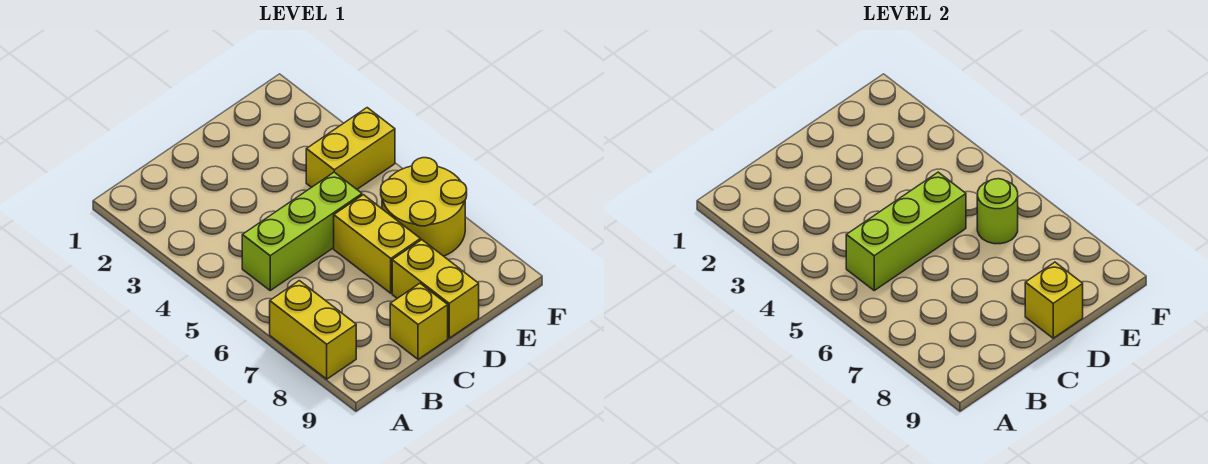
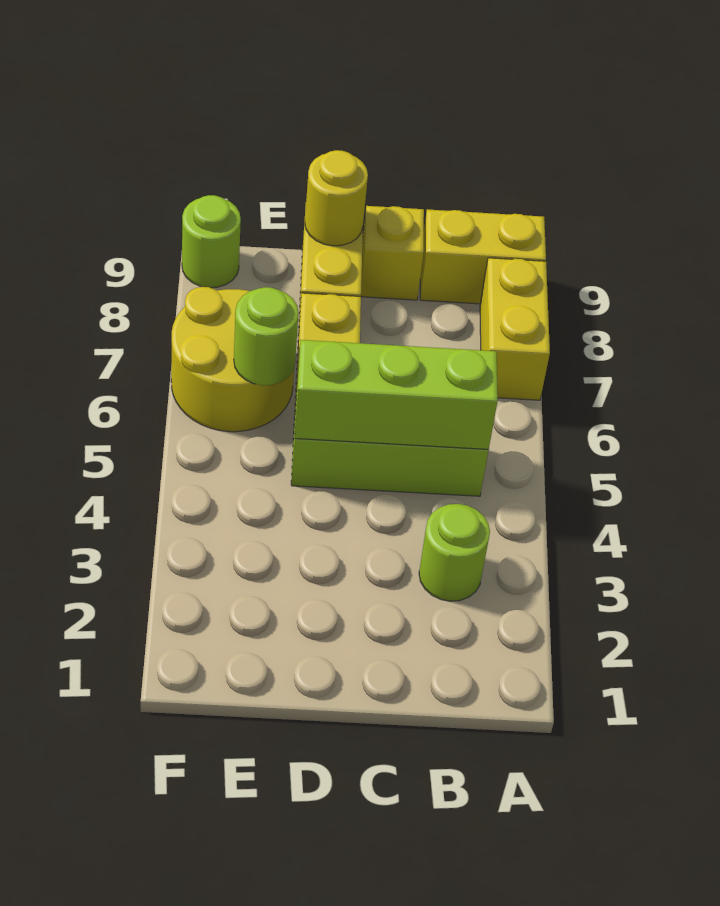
none -> lime round brick B3 level 1
yellow brick D9 level 2 -> yellow round brick D9 level 2
yellow brick E4:F4 level 1 -> yellow brick A9:B9 level 1
none -> lime round brick F9 level 1

